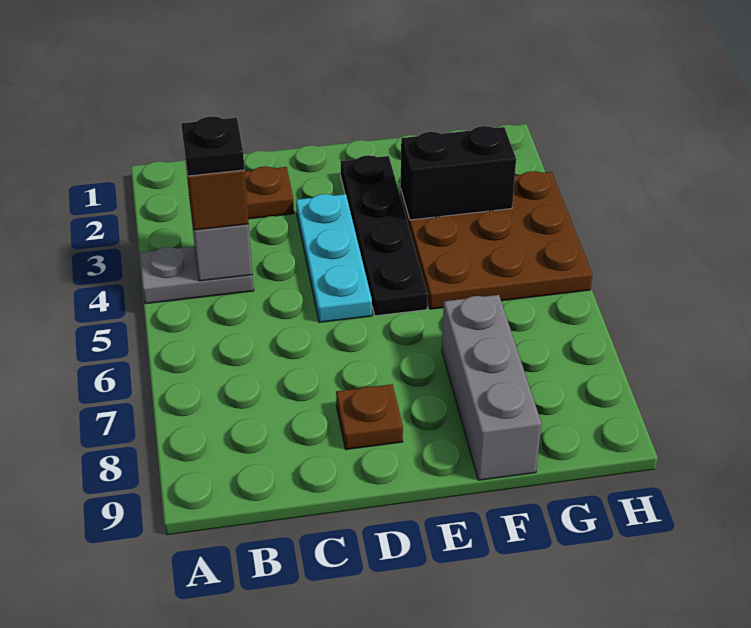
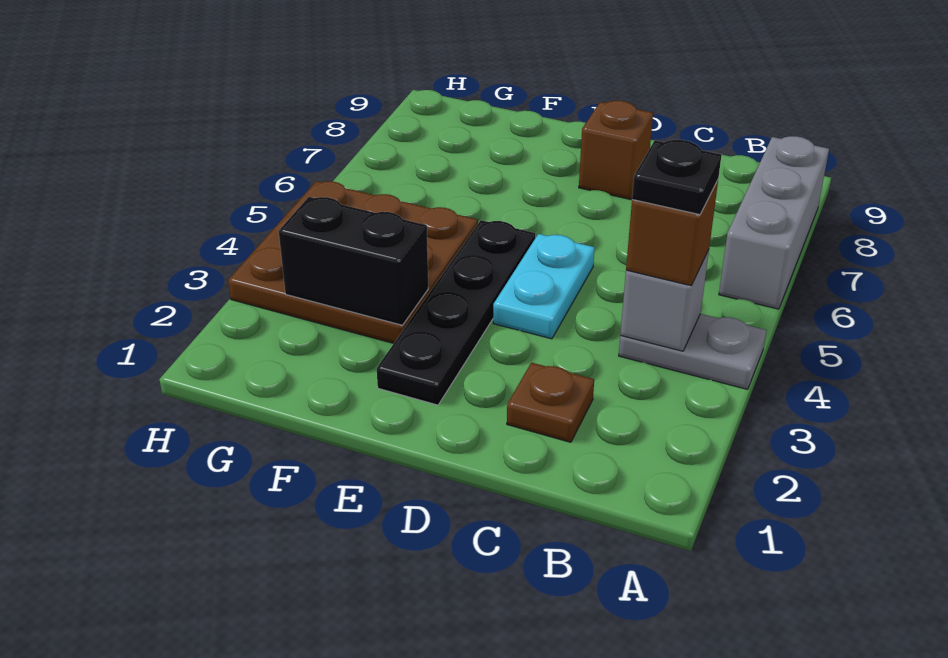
cyan plate D3:D5 level 1 -> cyan plate D4:D5 level 1
brown plate D8 level 1 -> brown brick D8 level 1
grey brick F7:F9 level 1 -> grey brick A6:A8 level 1

